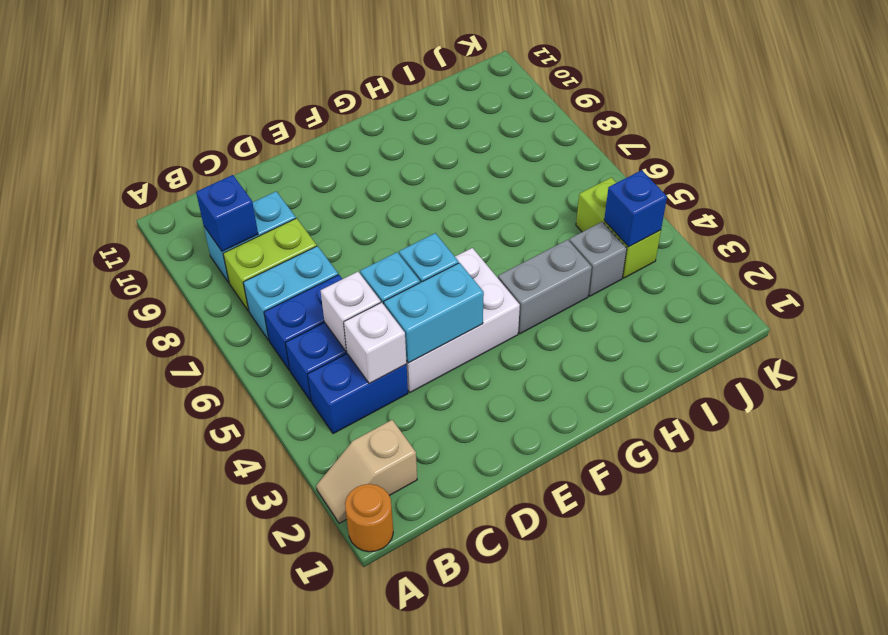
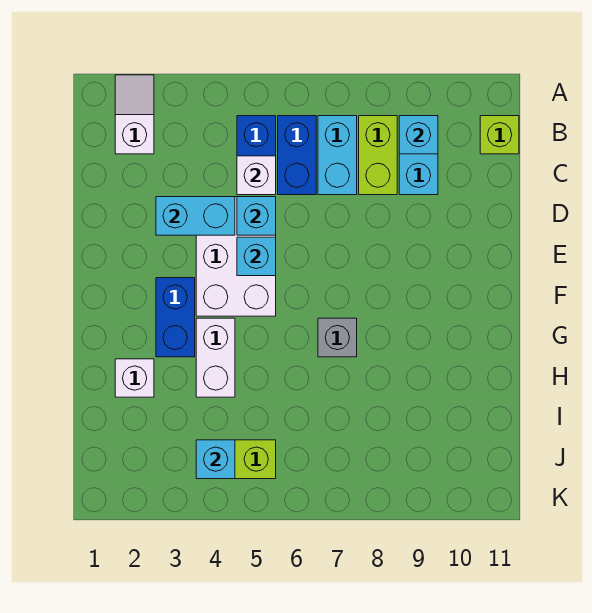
orange round brick A1 level 1 -> none
tan slope A2:B2 level 1 top B -> white slope A2:B2 level 1 top B
blue brick B4:C4 level 1 -> blue brick F3:G3 level 1
blue brick B9 level 2 -> cyan brick B9 level 2
none -> lime brick B11 level 1
white brick C4 level 2 -> white brick H2 level 1
cyan brick D4:E4 level 2 -> cyan brick D3:D4 level 2
grey brick G4:H4 level 1 -> white brick G4:H4 level 1
grey brick I4 level 1 -> grey brick G7 level 1
blue brick J4 level 2 -> cyan brick J4 level 2

